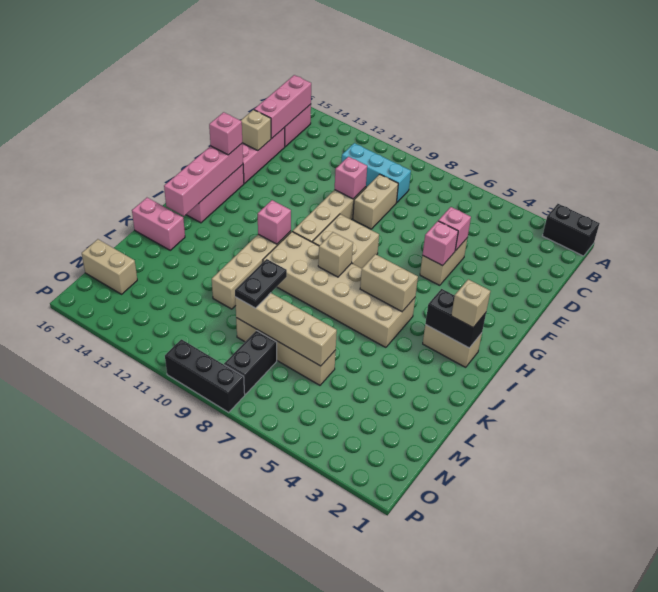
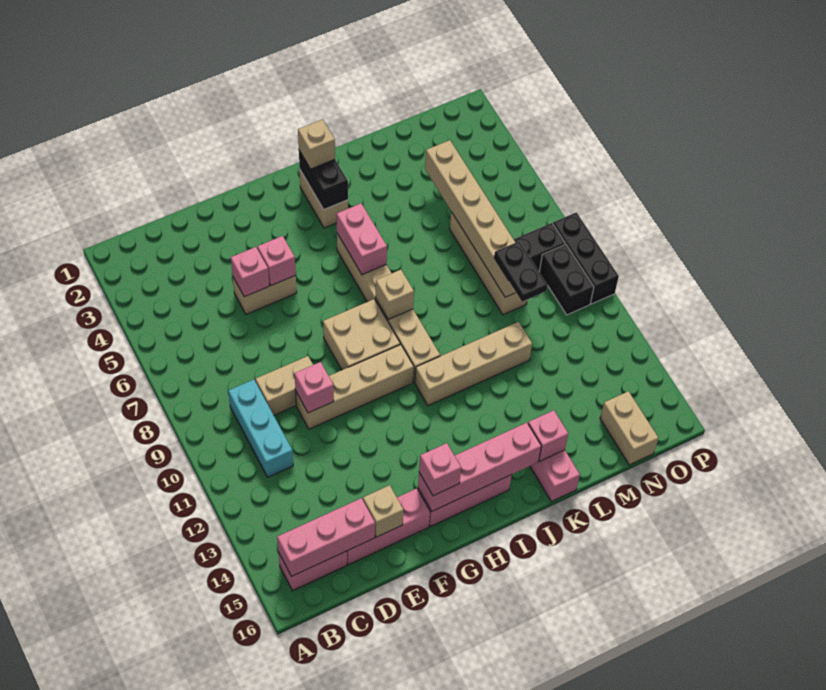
black brick A1:A2 level 1 -> black brick O9:O10 level 1
tan brick I5:J10 level 1 -> tan brick I5:I10 level 1
tan brick I5:I6 level 2 -> pink brick I5:I6 level 2
pink brick I11 level 2 -> pink brick K15 level 2
black plate L9:M9 level 3 -> black plate M9:M10 level 3
tan brick M6:M9 level 2 -> tan brick M4:M9 level 2

